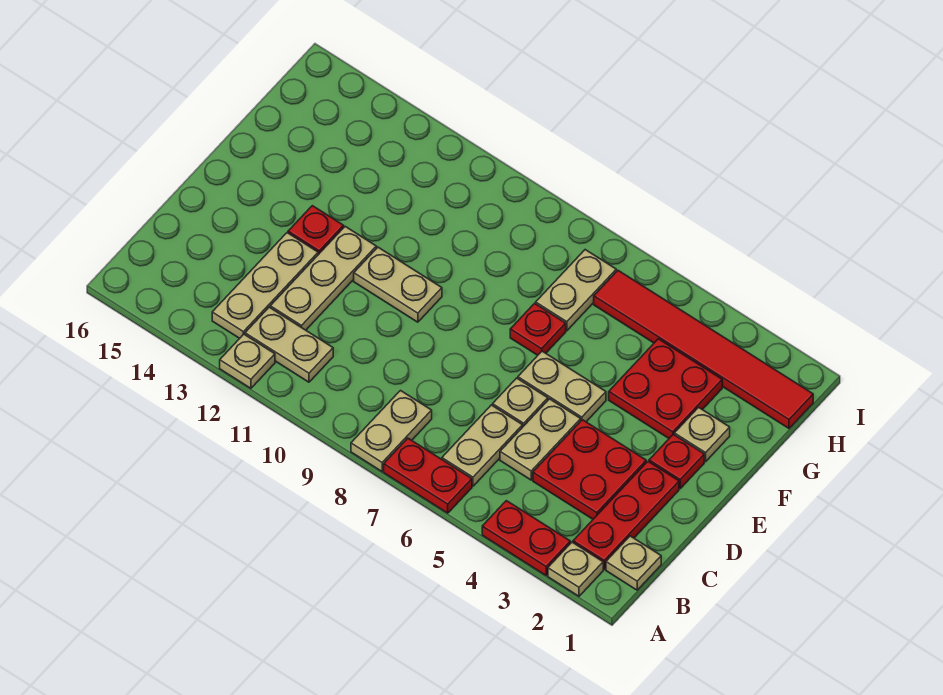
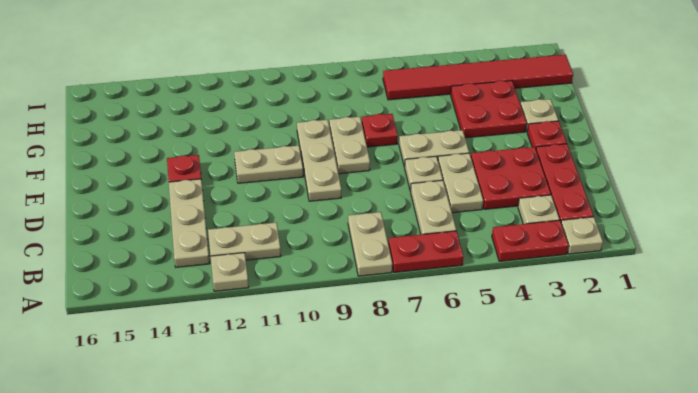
tan plate B1 level 1 -> tan plate B3 level 1
tan plate C12:E12 level 1 -> tan plate D9:F9 level 1
tan plate G7:H7 level 1 -> tan plate E8:F8 level 1

